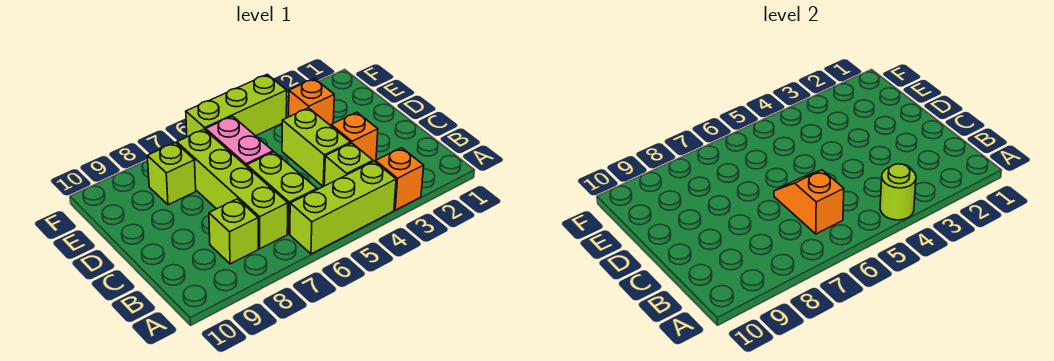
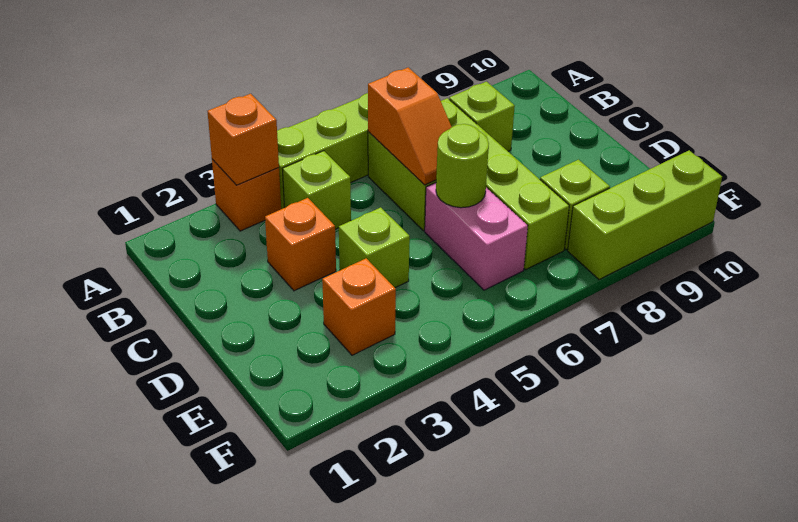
none -> orange brick A3 level 2
lime round brick A4 level 2 -> lime round brick D6 level 2
lime brick C4:D4 level 1 -> lime brick D4 level 1
lime brick F4:F6 level 1 -> lime brick F8:F10 level 1

